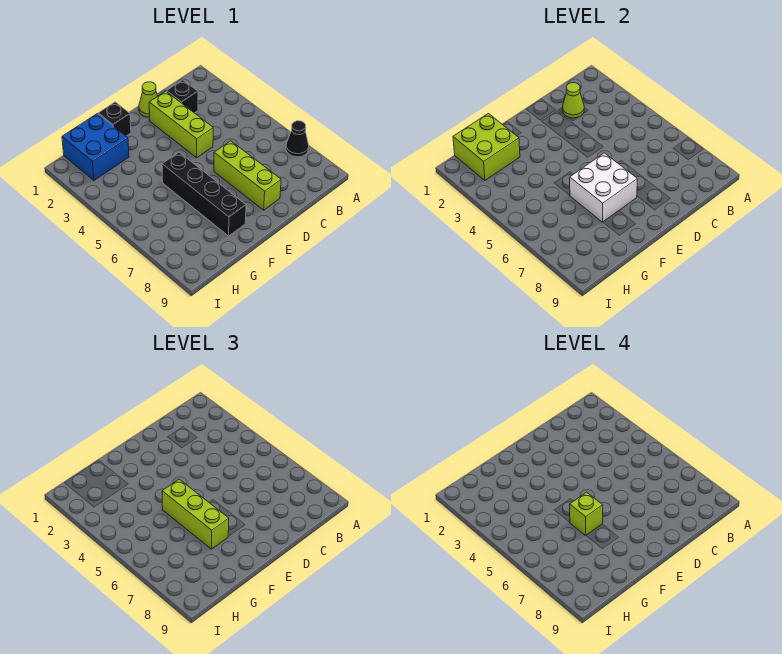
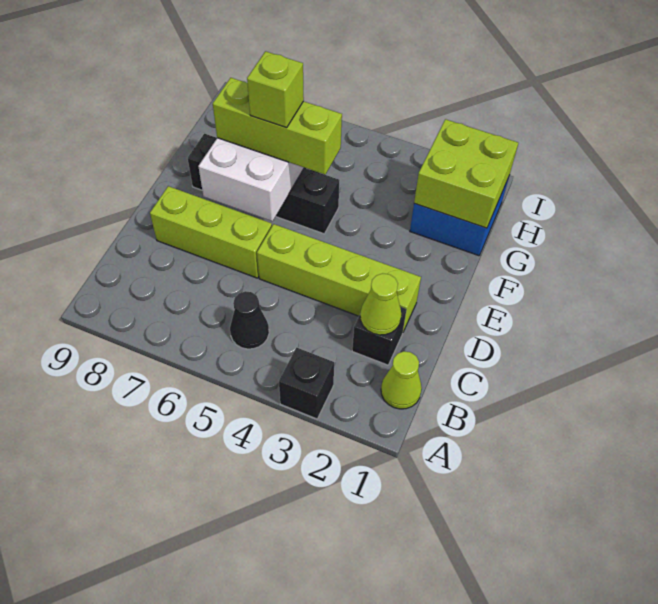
black cone A7 level 1 -> black cone B5 level 1
lime cone D1 level 1 -> lime cone B1 level 1
lime brick D2:D4 level 1 -> lime brick D2:D5 level 1
black brick F1 level 1 -> black brick A3 level 1

